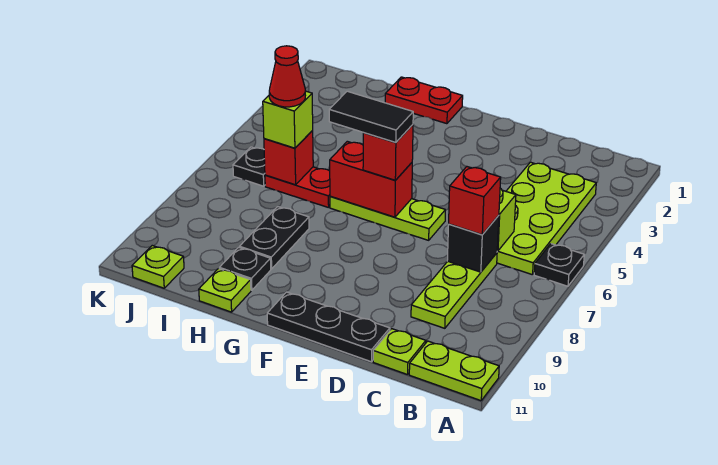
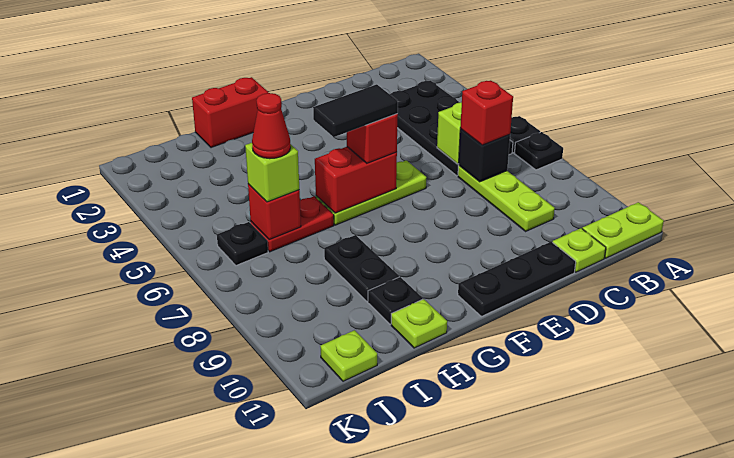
none -> black plate A7 level 1
lime plate B3:C6 level 1 -> black plate B3:C6 level 1
red plate G1:H1 level 1 -> red brick G1:H1 level 1

